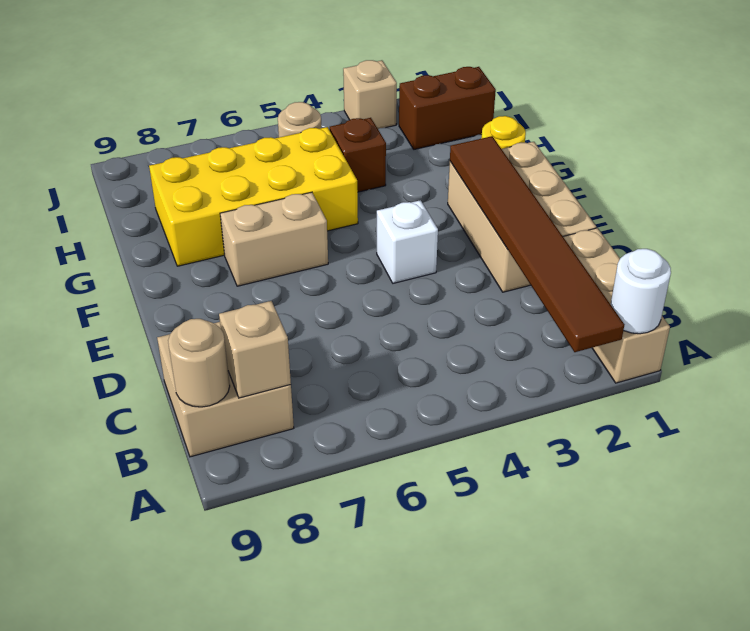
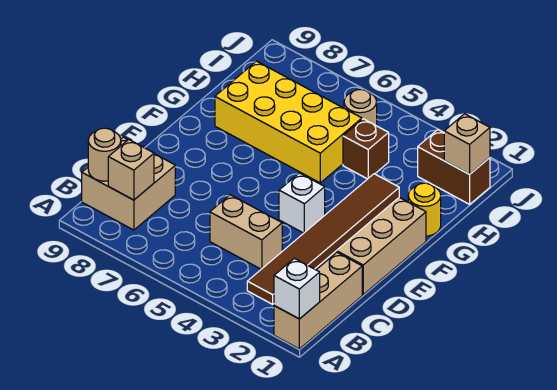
white round brick A1 level 2 -> white brick A1 level 2
tan brick F6:F7 level 1 -> tan brick C4:C5 level 1
tan brick J3 level 1 -> tan brick I1 level 2

